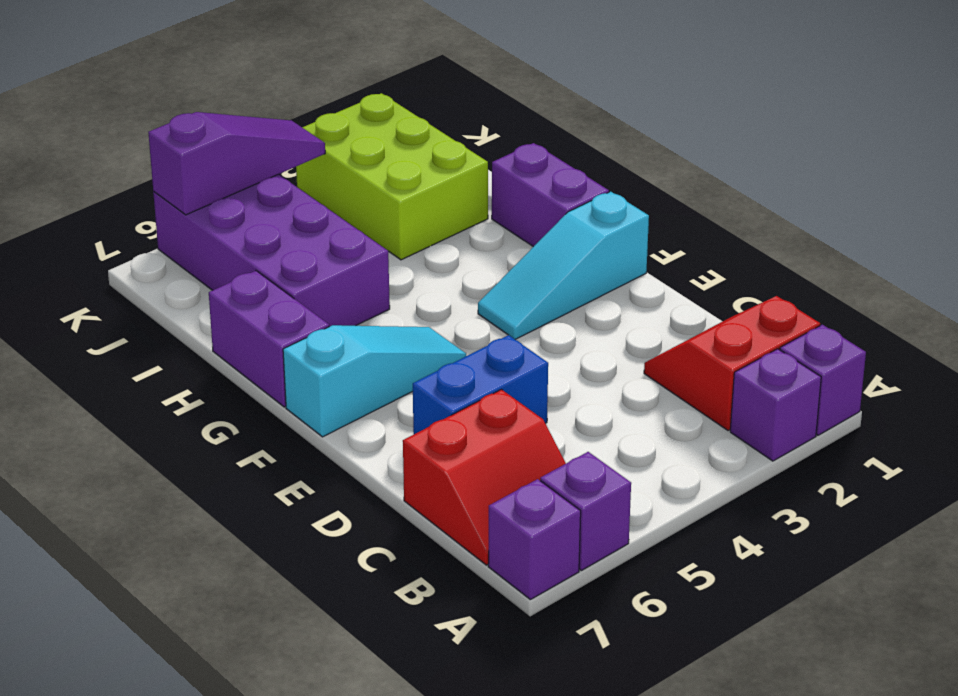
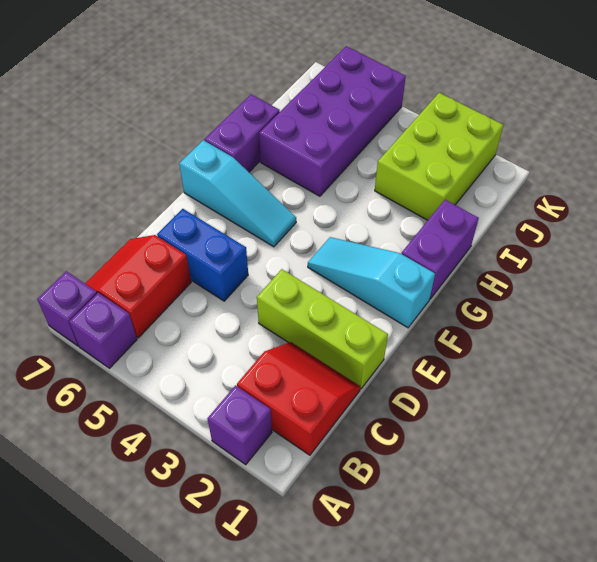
purple brick A1 level 1 -> none
red slope B6:C7 level 1 top C -> red slope B6:C7 level 1 top 6
none -> lime brick D1:D3 level 1
purple slope K4:K6 level 2 top 6 -> none

